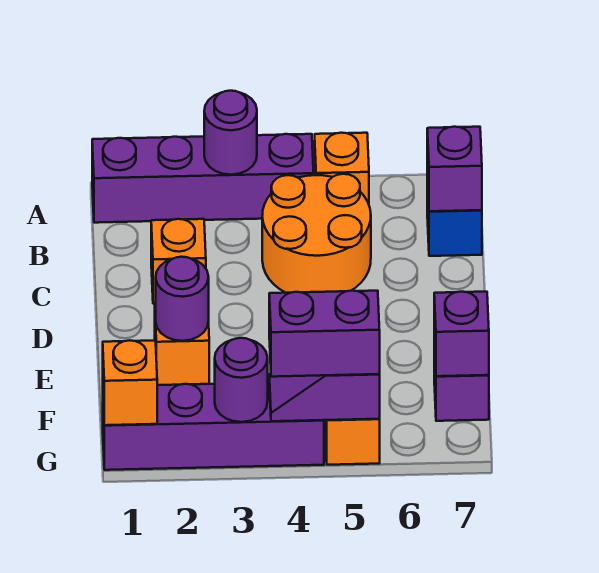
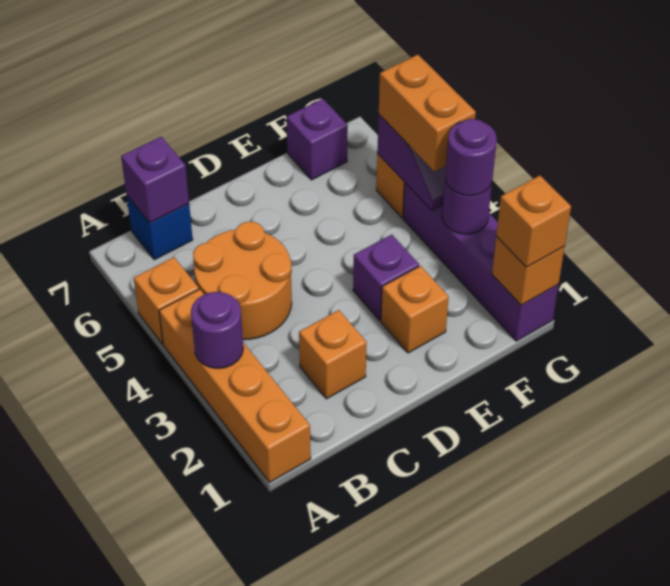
purple brick A1:A4 level 1 -> orange brick A1:A4 level 1
purple round brick E2 level 2 -> purple round brick G3 level 3
purple brick F7 level 2 -> purple brick E3 level 1
none -> orange brick G1 level 3
purple brick G4:G5 level 3 -> orange brick G4:G5 level 3

